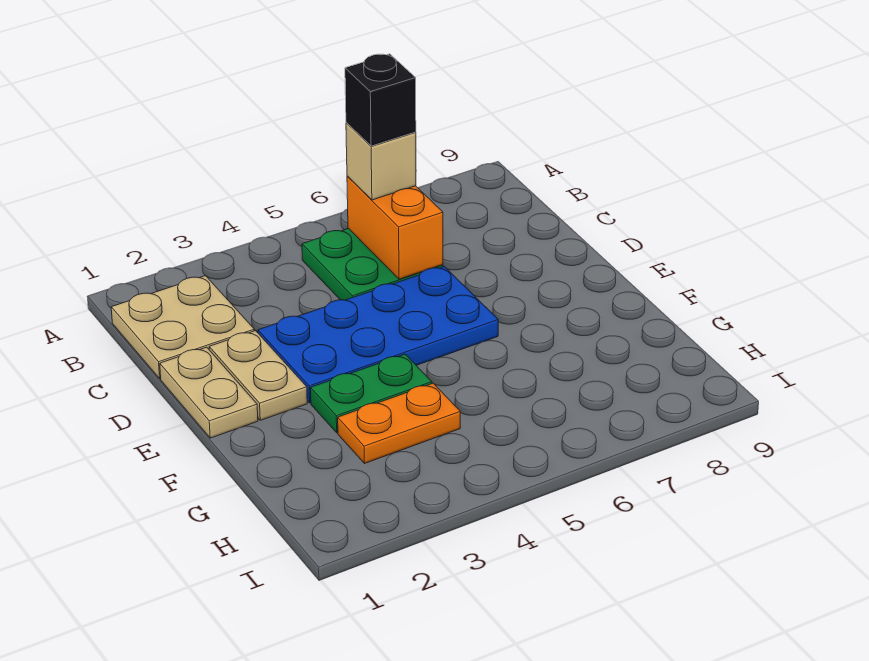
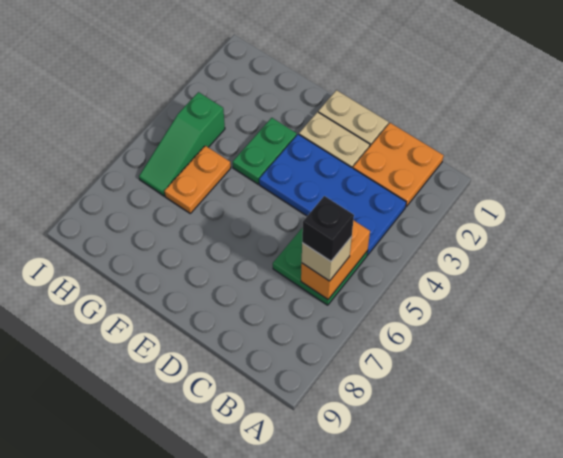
tan plate B1:C2 level 1 -> orange plate B1:C2 level 1
orange brick B6:C6 level 2 -> orange brick B5:B6 level 2
blue plate D3:E6 level 1 -> blue plate B3:E4 level 1
orange plate G3:G4 level 1 -> orange plate G5:G6 level 1
none -> green slope H4:H6 level 1 top 4

